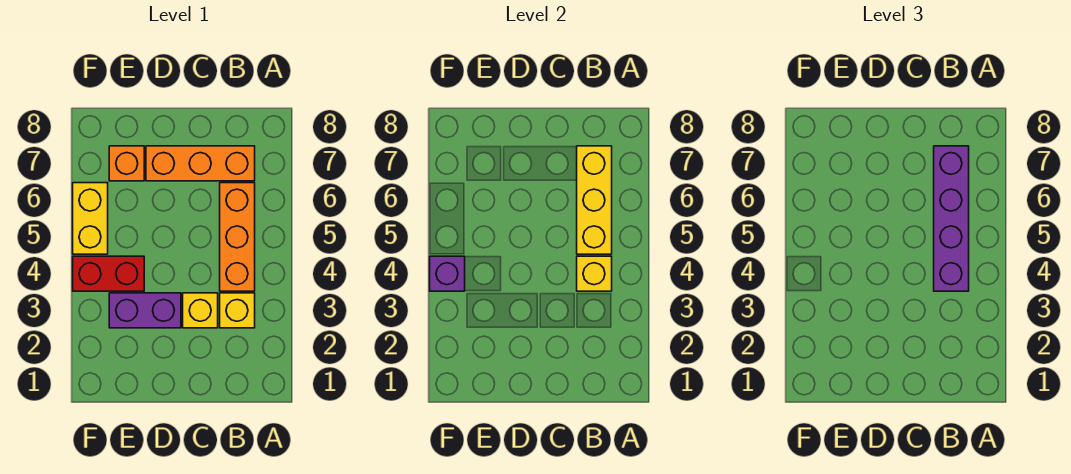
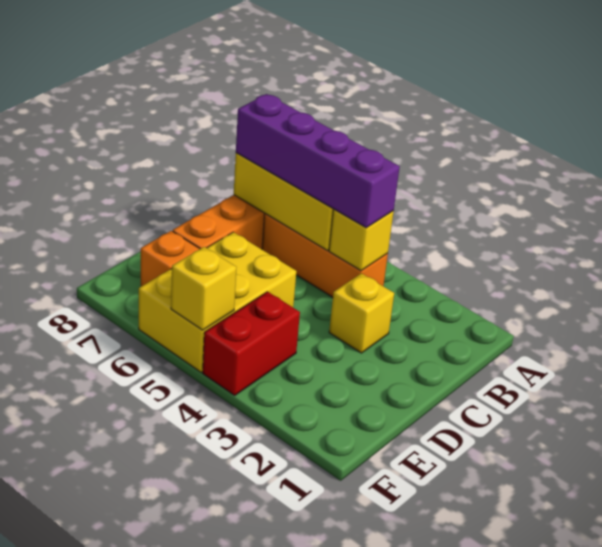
yellow brick B3 level 1 -> yellow brick F5 level 2
purple brick D3:E3 level 1 -> none
purple brick F4 level 2 -> none
yellow brick F5:F6 level 1 -> yellow brick D5:F6 level 1

